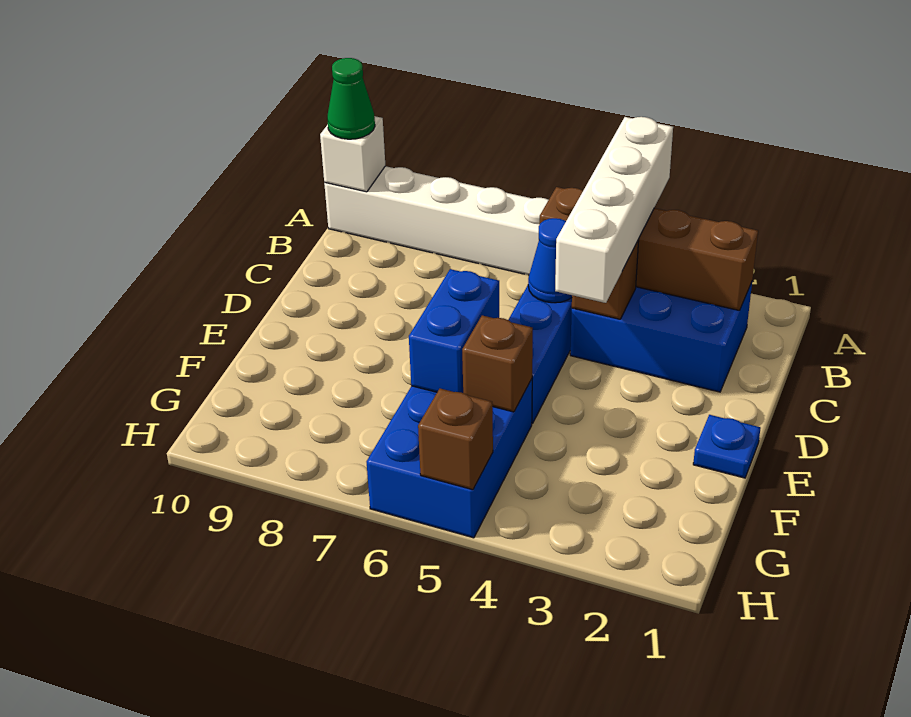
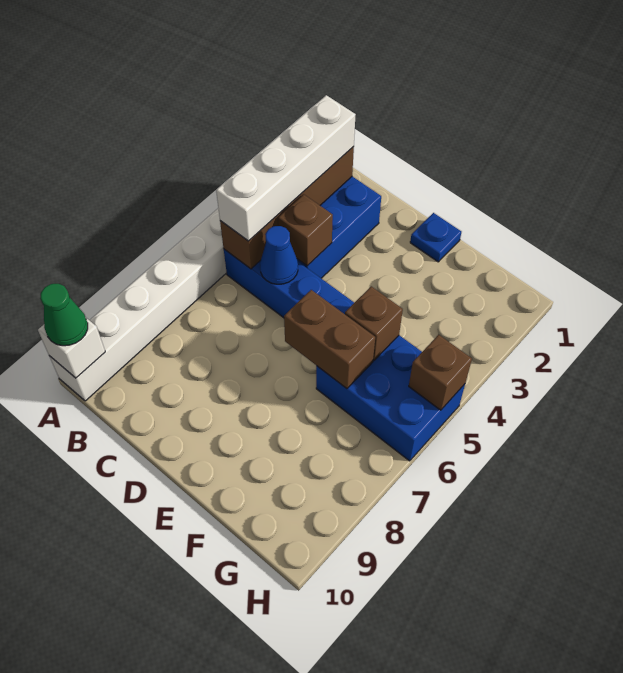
white brick A4:D4 level 3 -> white brick B2:B5 level 3
blue brick E6:F6 level 2 -> brown brick E6:F6 level 2

